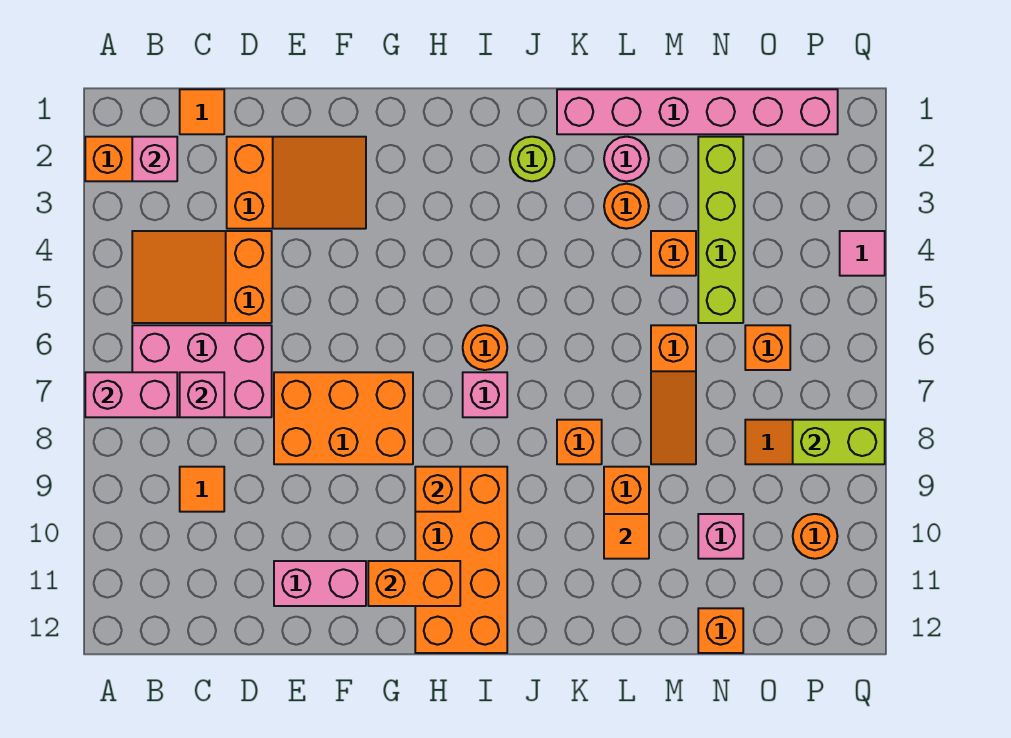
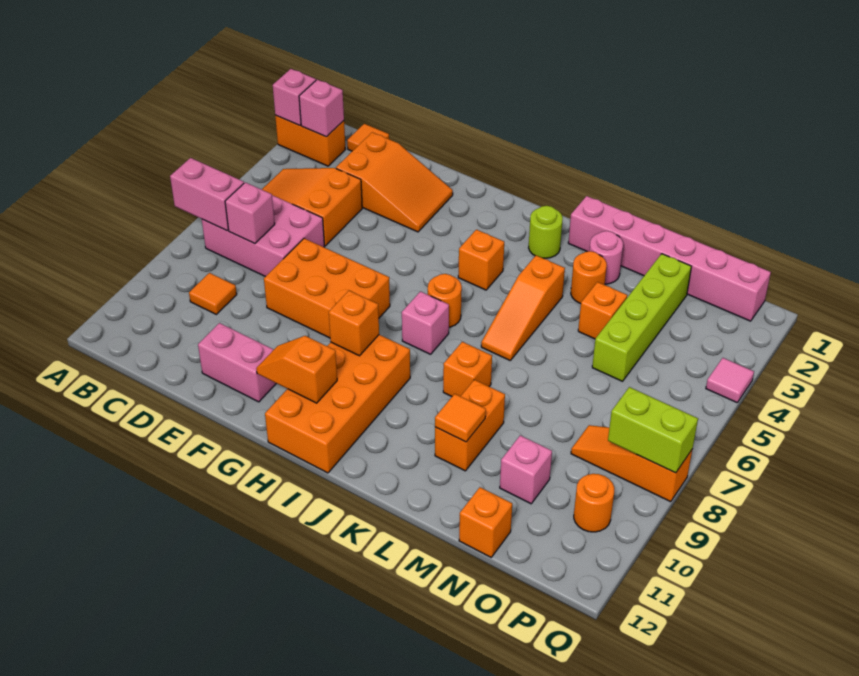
none -> pink brick A2 level 2
orange brick G11:H11 level 2 -> orange slope G11:H11 level 2 top H
orange slope M6:M8 level 1 top 6 -> orange slope K4:K6 level 1 top 4
orange brick O6 level 1 -> orange brick I4 level 1

